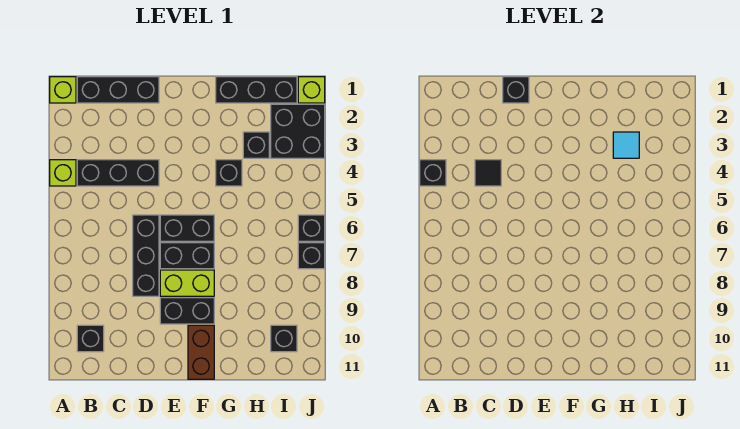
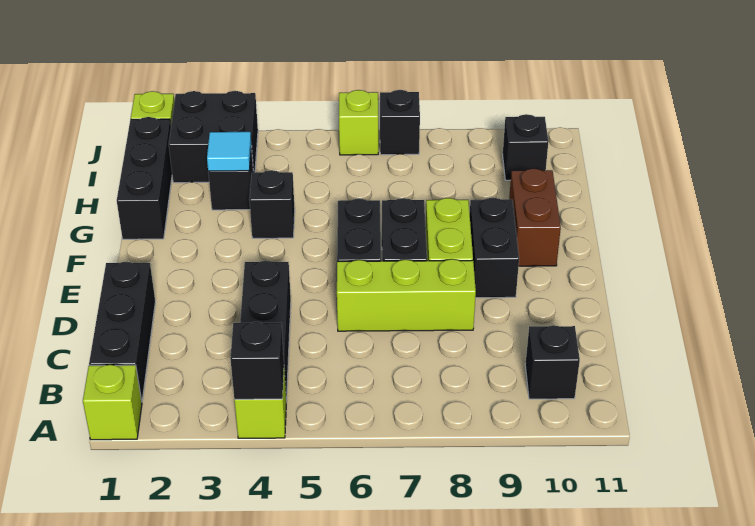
black tile C4 level 2 -> none
black brick D1 level 2 -> none
black brick D6:D8 level 1 -> lime brick D6:D8 level 1
brown brick F10:F11 level 1 -> brown brick F10:G10 level 1
black brick J6 level 1 -> lime brick J6 level 1

